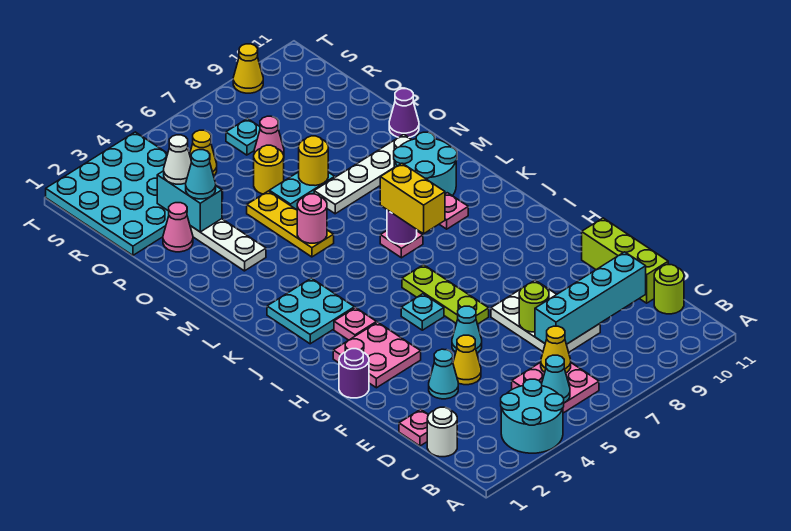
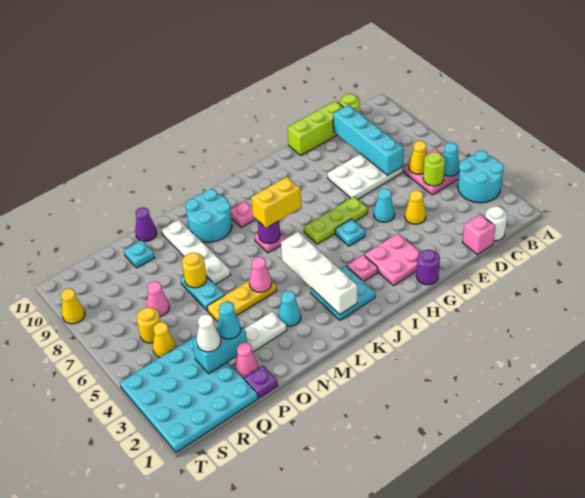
pink plate D1 level 1 -> pink brick D1 level 1
cyan cone E3 level 1 -> cyan cone M3 level 1
lime round brick E7 level 2 -> lime round brick C5 level 2
none -> white brick K2:K5 level 2
pink round brick M5 level 2 -> pink cone M5 level 2
none -> purple plate P1 level 1
yellow round brick P6 level 1 -> yellow round brick R6 level 1
cyan plate R7 level 1 -> cyan plate P10 level 1

